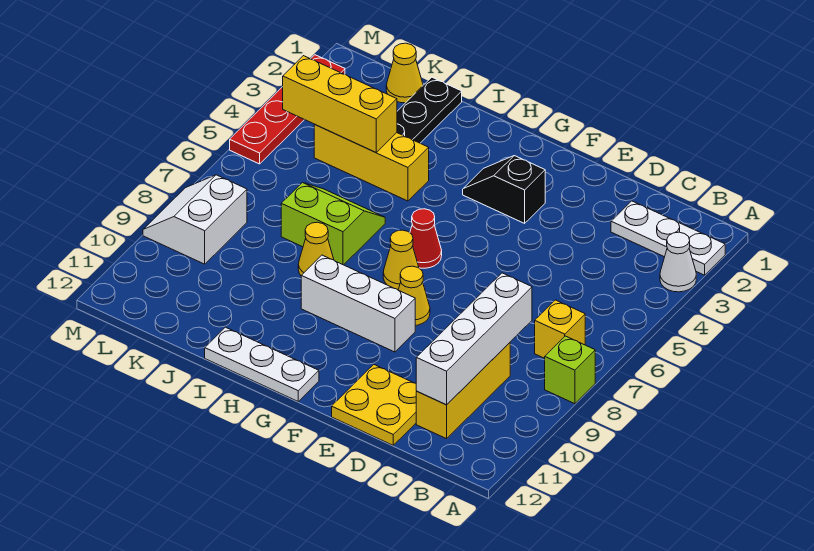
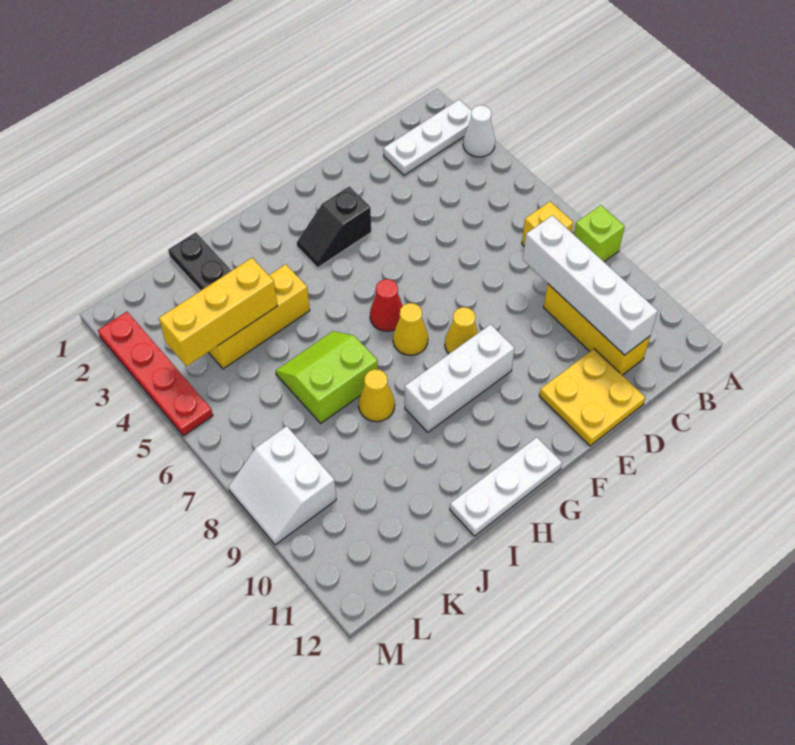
yellow cone K1 level 1 -> none

